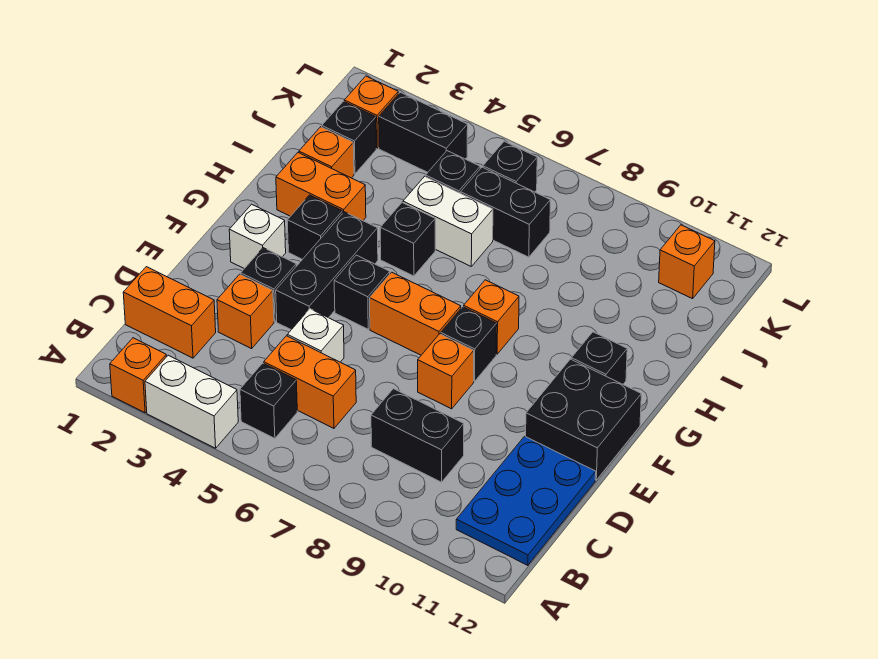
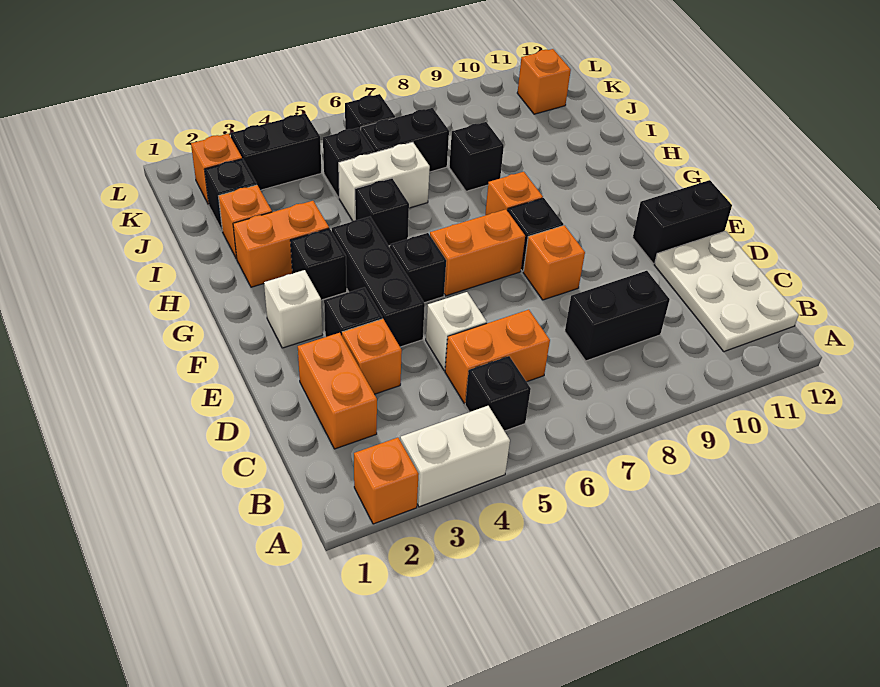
blue plate B11:D12 level 1 -> white plate B11:D12 level 1
orange brick C1:C2 level 1 -> orange brick C2:D2 level 1
black brick E11:F12 level 1 -> black brick E11:E12 level 1
black brick G11 level 1 -> black brick I8 level 1

